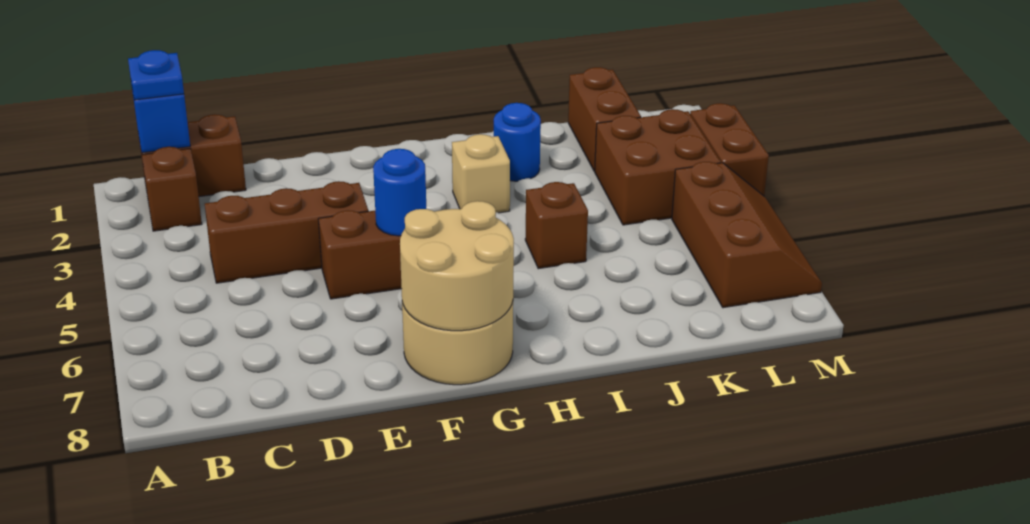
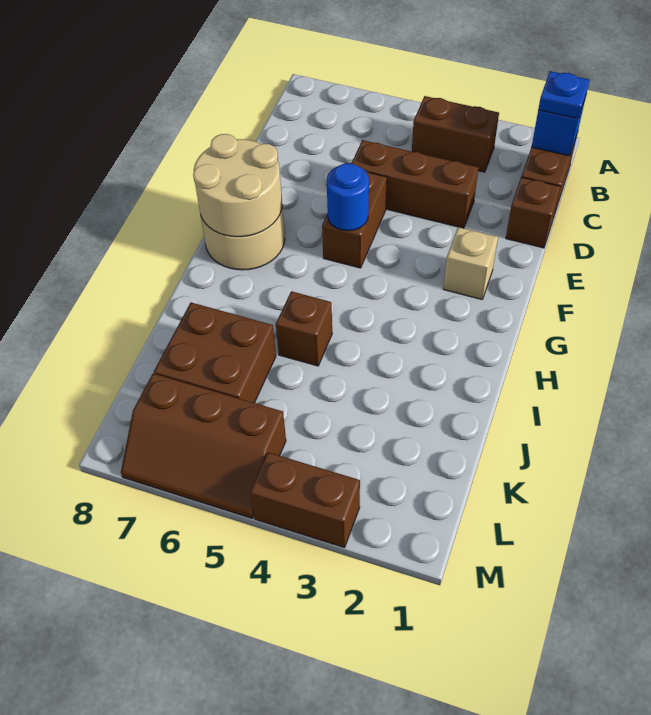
brown brick B2 level 1 -> brown brick D1 level 1
brown brick C4:E4 level 1 -> brown brick D3:D5 level 1
tan brick H3 level 1 -> tan brick F2 level 1
blue round brick I2 level 1 -> none
brown brick K1:K2 level 1 -> brown brick B3:B4 level 1
brown brick K3:L4 level 1 -> brown brick J6:K7 level 1

